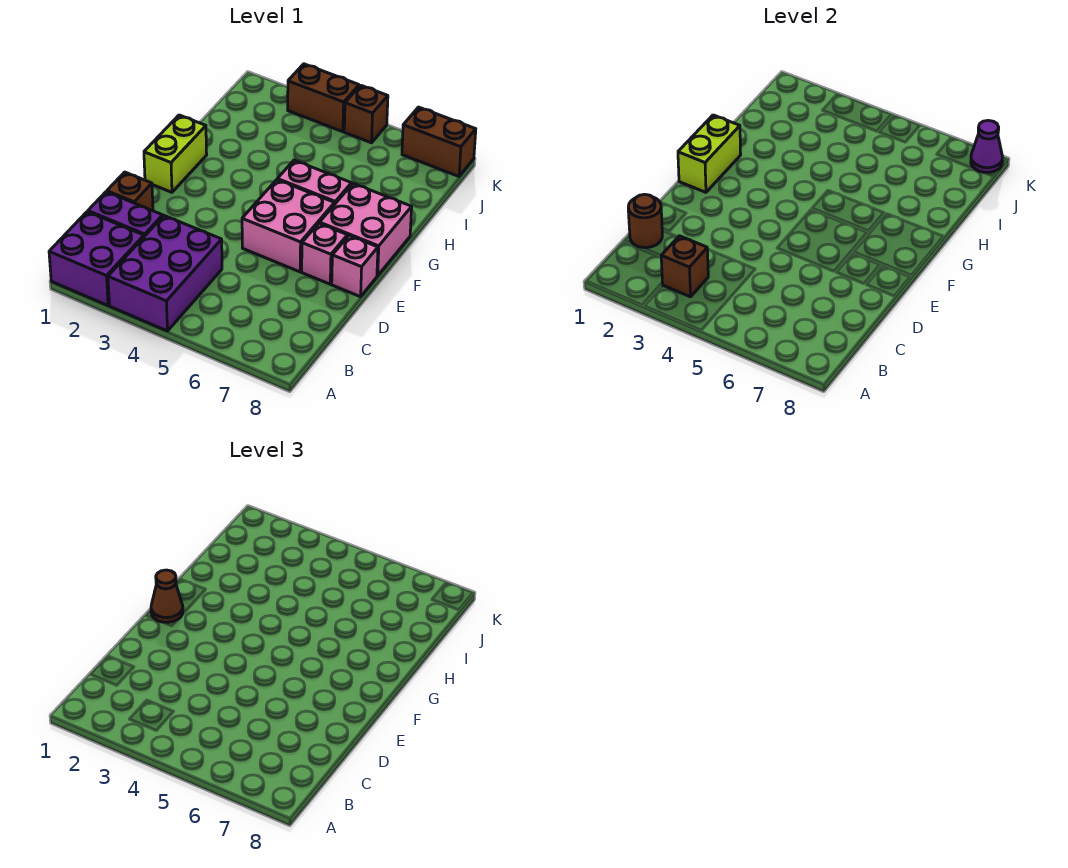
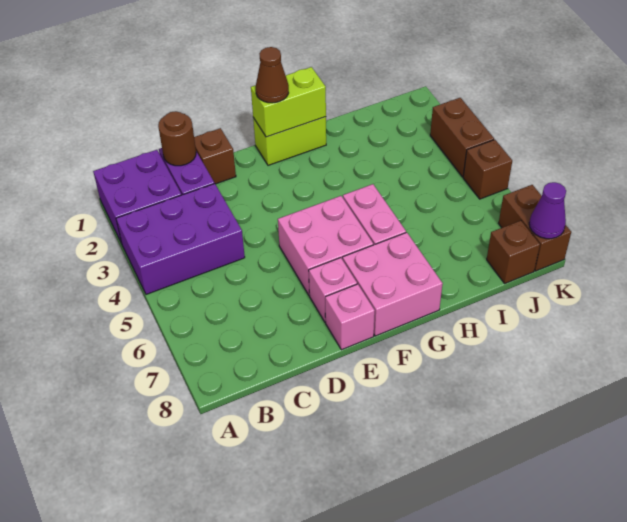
brown brick B3 level 2 -> brown brick J8 level 1

